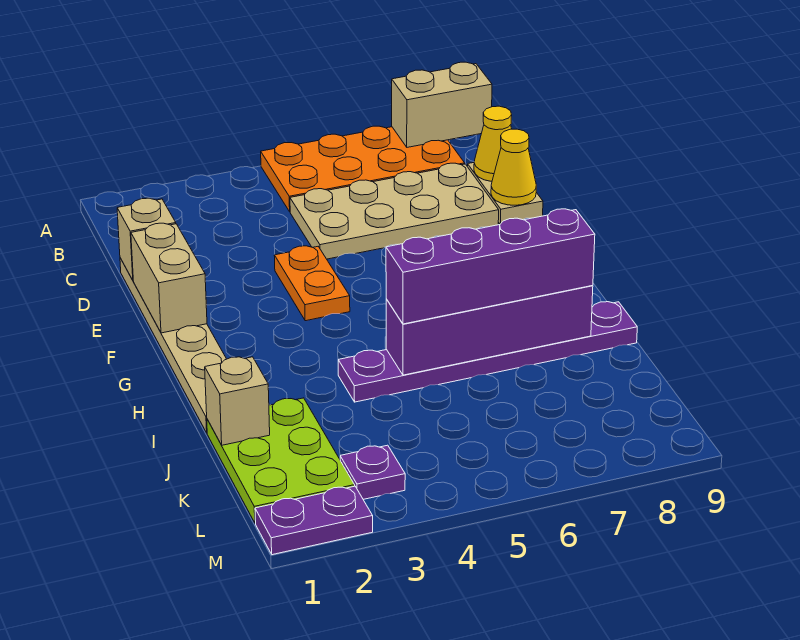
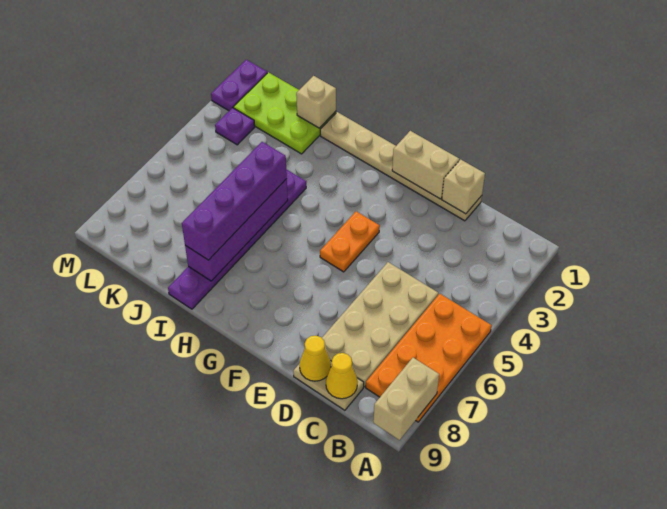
orange plate E4:F4 level 1 -> orange plate F4:F5 level 1

